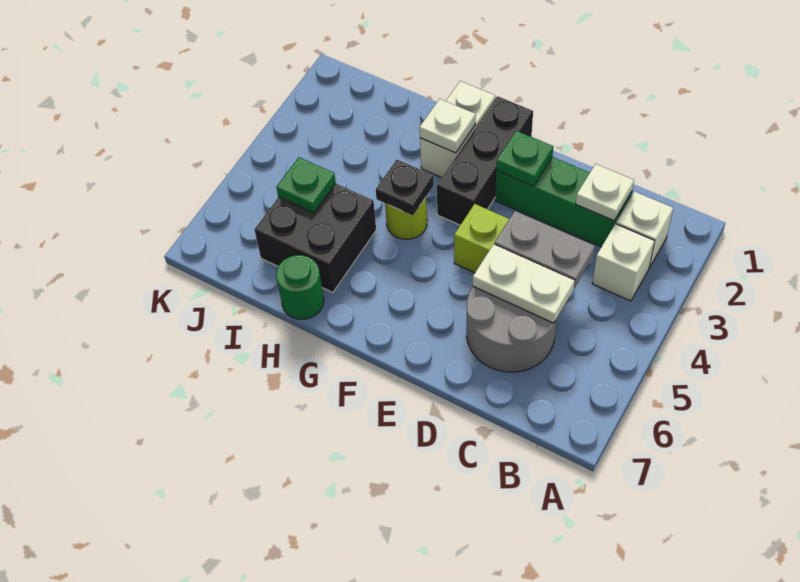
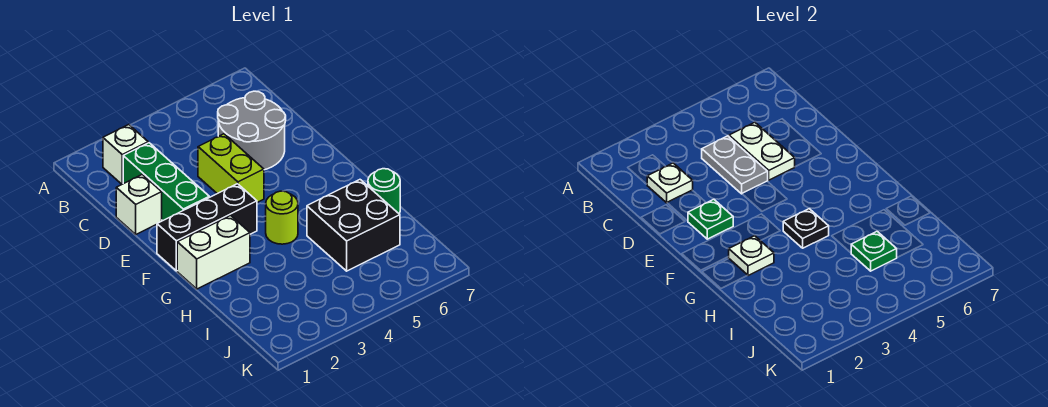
white brick B3 level 1 -> white brick D1 level 1

